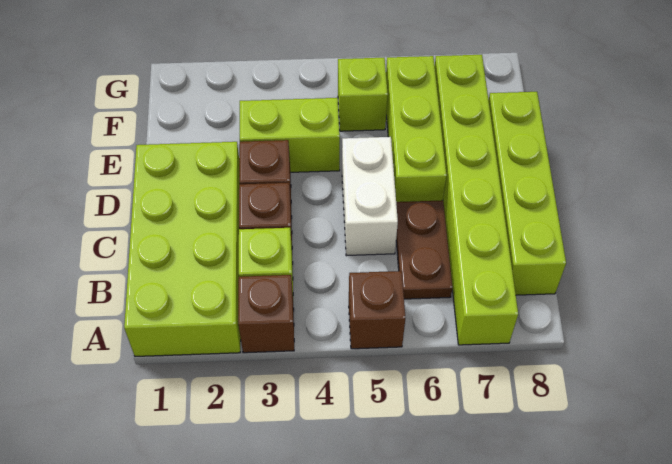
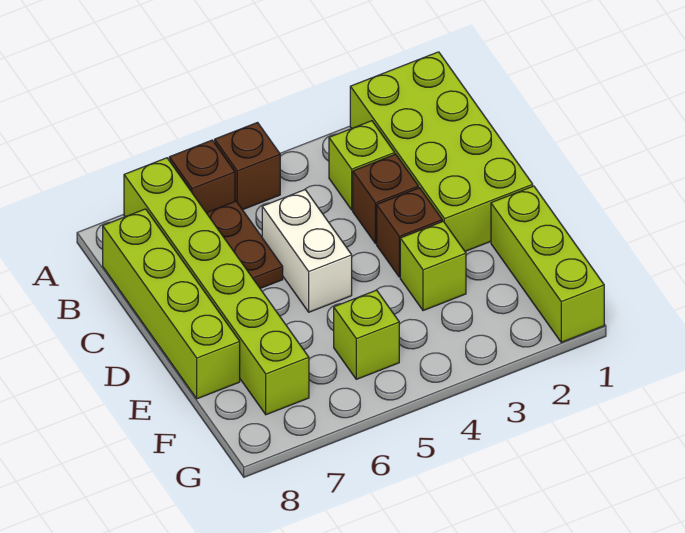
brown brick A3 level 1 -> brown brick A6 level 1
lime brick D6:F6 level 1 -> lime brick E1:G1 level 1
lime brick E3:E4 level 1 -> lime brick E3 level 1

